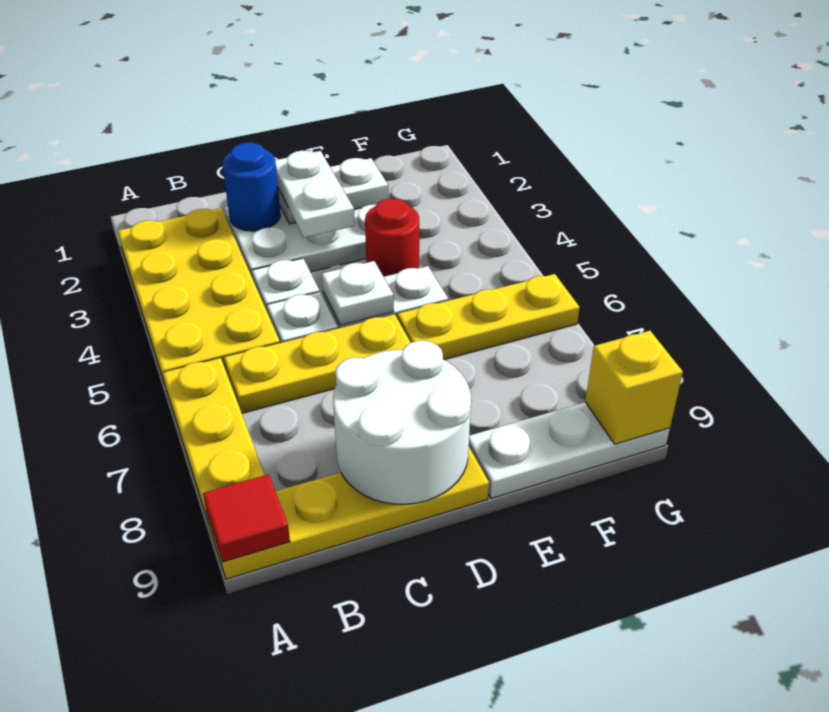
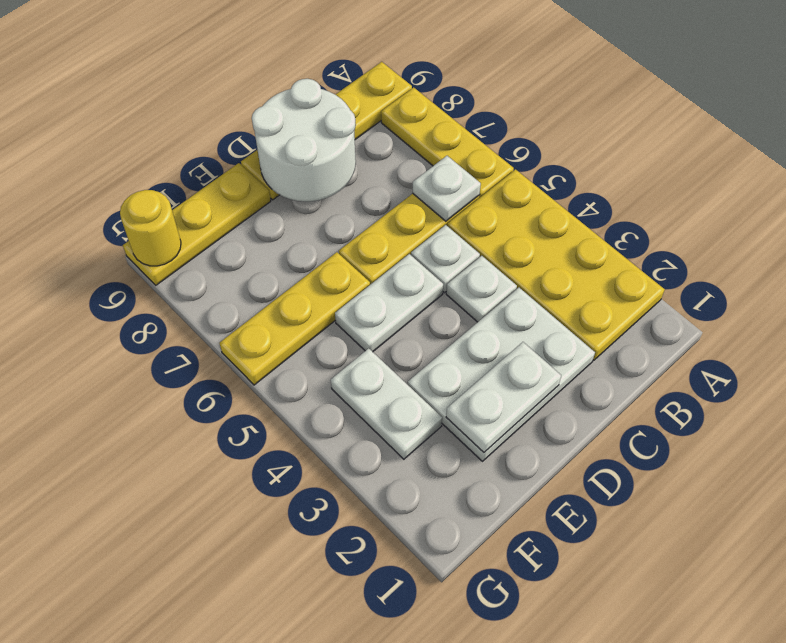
red tile A9 level 2 -> none
blue round brick C2 level 2 -> none
white plate D2:D3 level 3 -> white plate F3:F4 level 1
white plate D5 level 2 -> white plate B6 level 2
red round brick E4 level 1 -> none
white plate E9:G9 level 1 -> yellow plate E9:G9 level 1
yellow brick G9 level 2 -> yellow round brick G9 level 2

